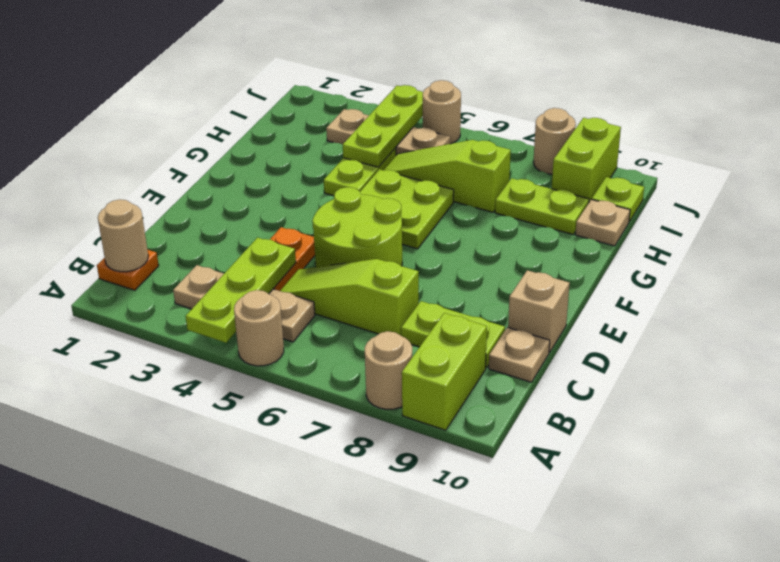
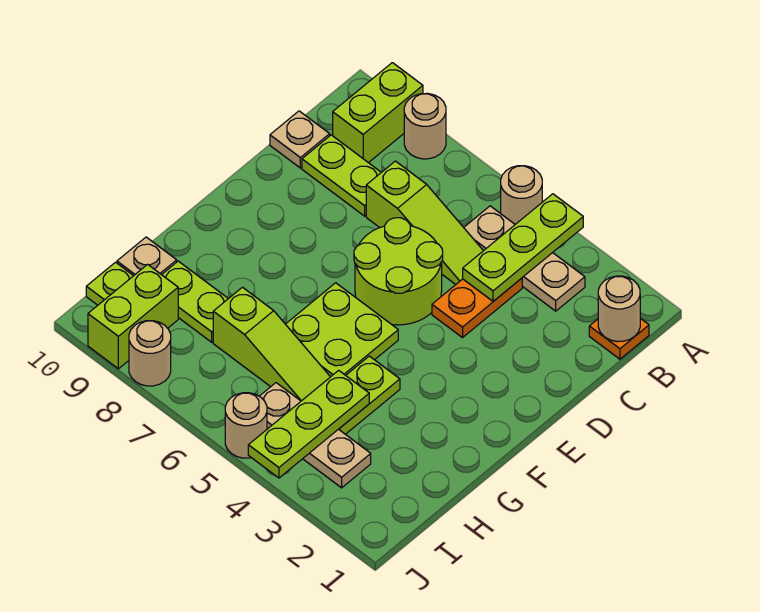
tan brick D10 level 1 -> none

